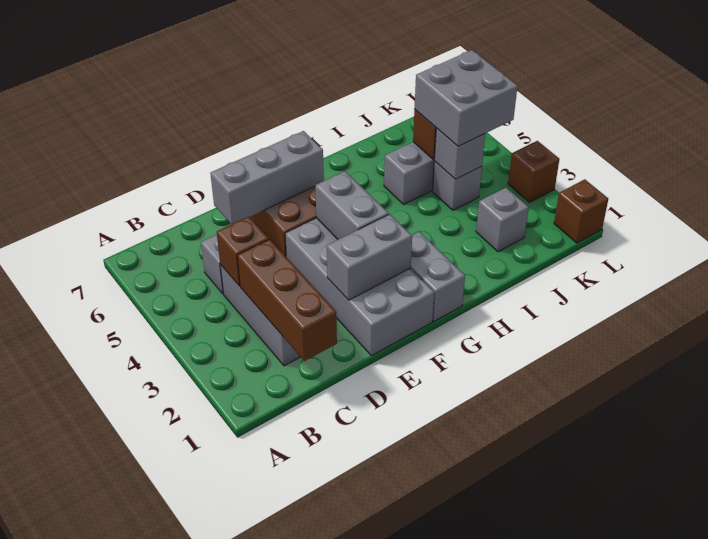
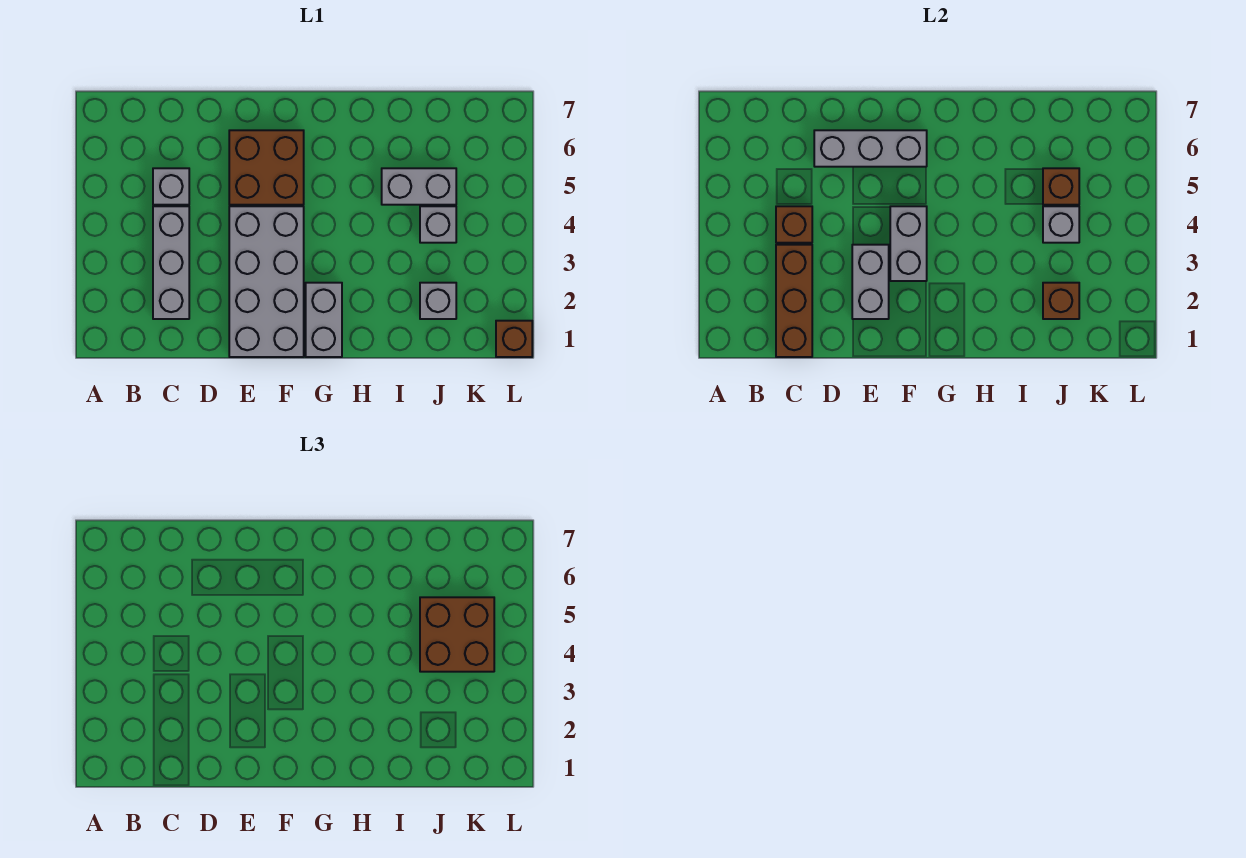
grey brick E2:F2 level 2 -> grey brick E2:E3 level 2
grey brick J4:K5 level 3 -> brown brick J4:K5 level 3
brown brick L3 level 1 -> brown brick J2 level 2

